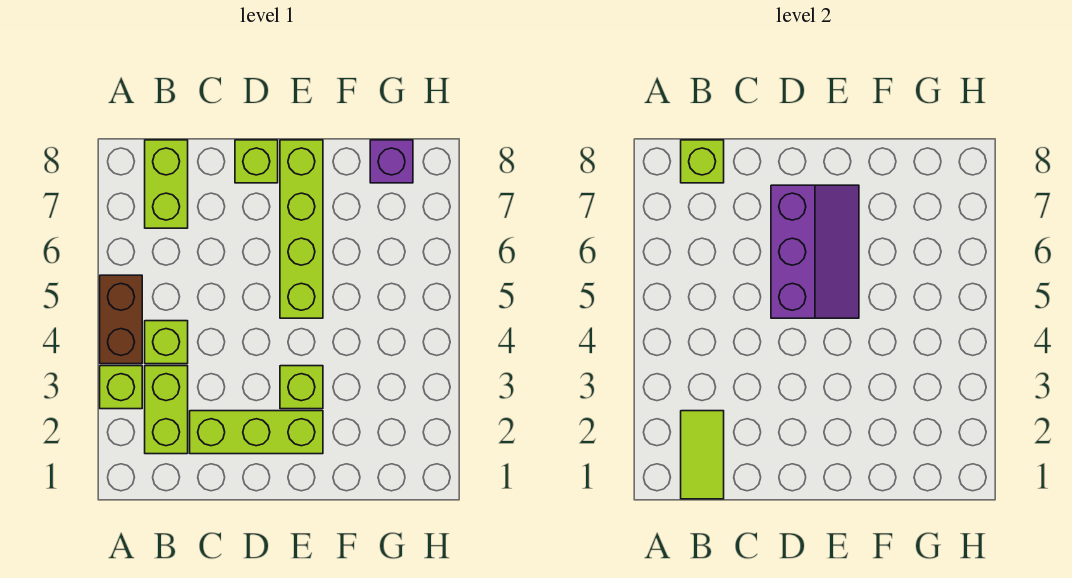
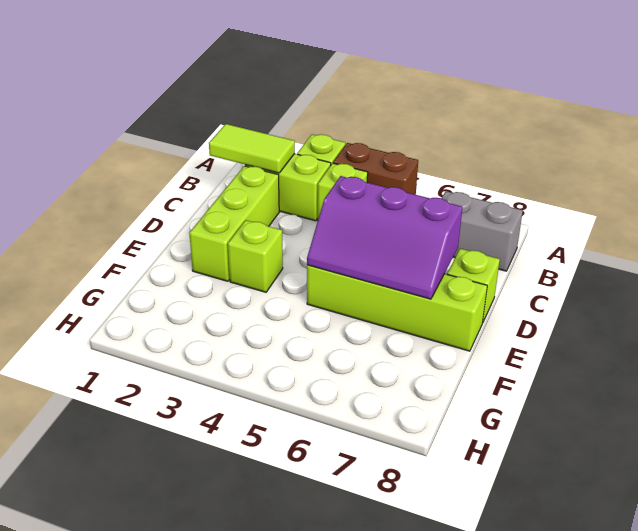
lime brick B7:B8 level 1 -> grey brick B7:B8 level 1
lime brick B8 level 2 -> none
purple brick G8 level 1 -> none

